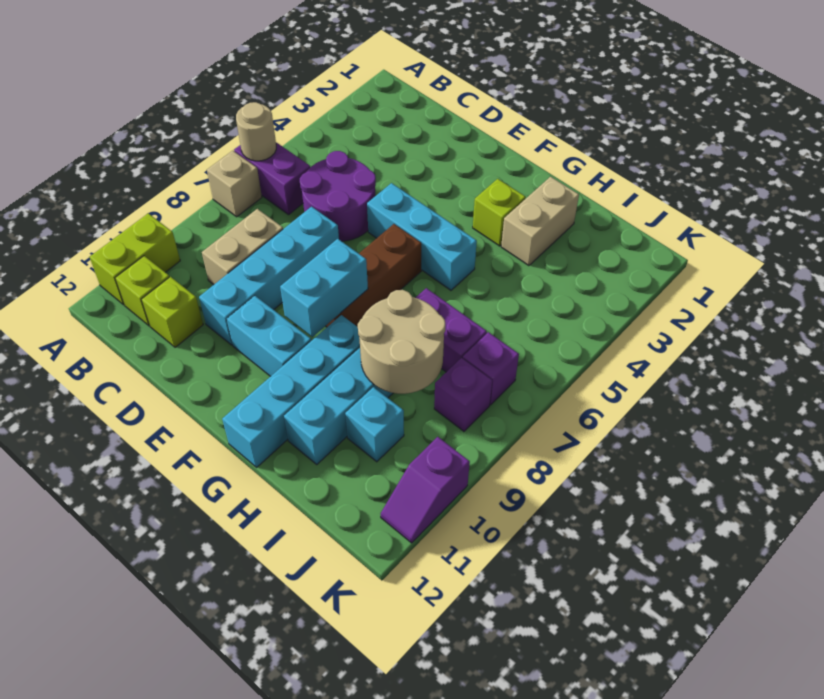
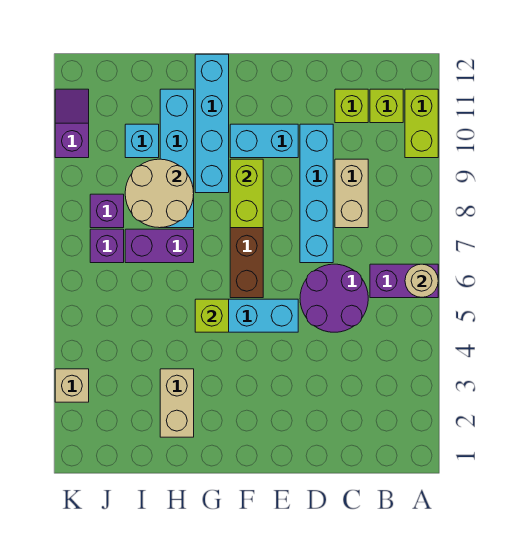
tan brick A7 level 1 -> tan brick K3 level 1
cyan brick F8:F9 level 2 -> lime brick F8:F9 level 2
lime brick G3 level 1 -> lime brick G5 level 2

